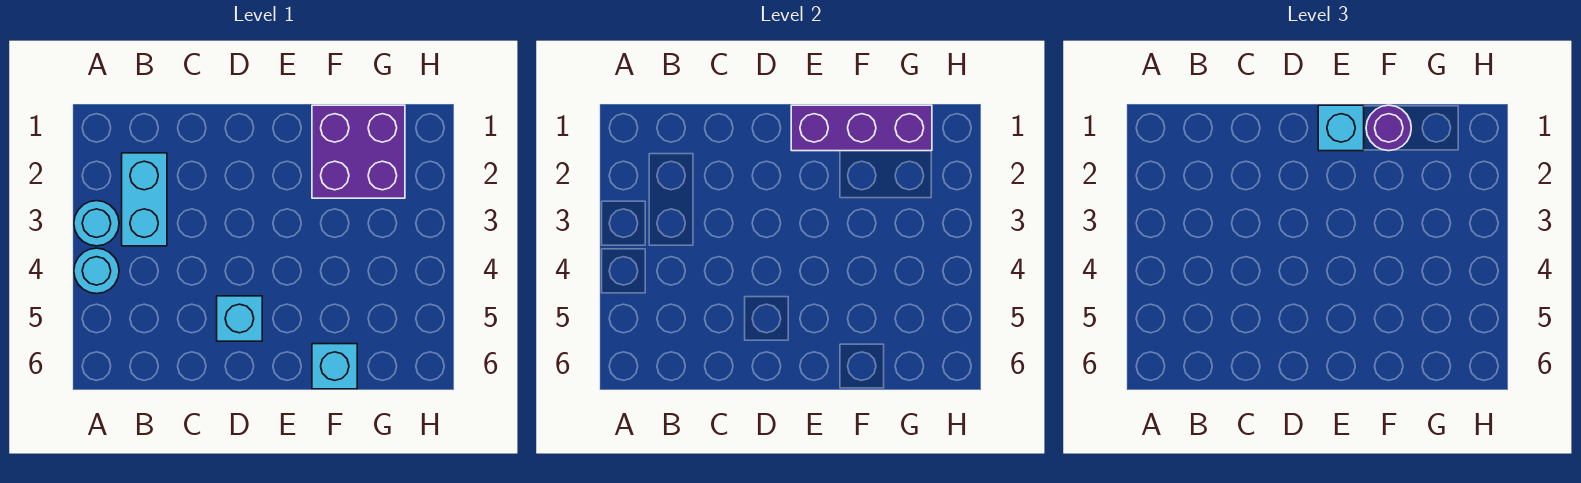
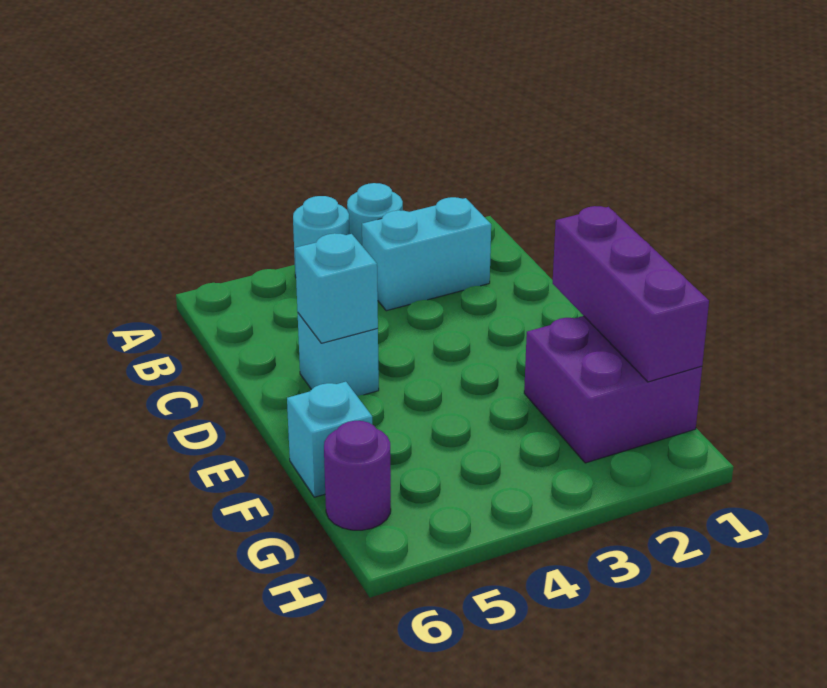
cyan brick E1 level 3 -> cyan brick D5 level 2
purple round brick F1 level 3 -> purple round brick G6 level 1

